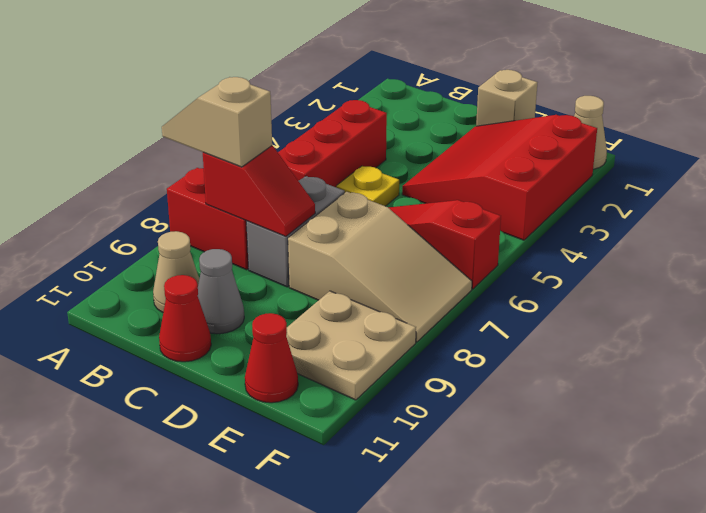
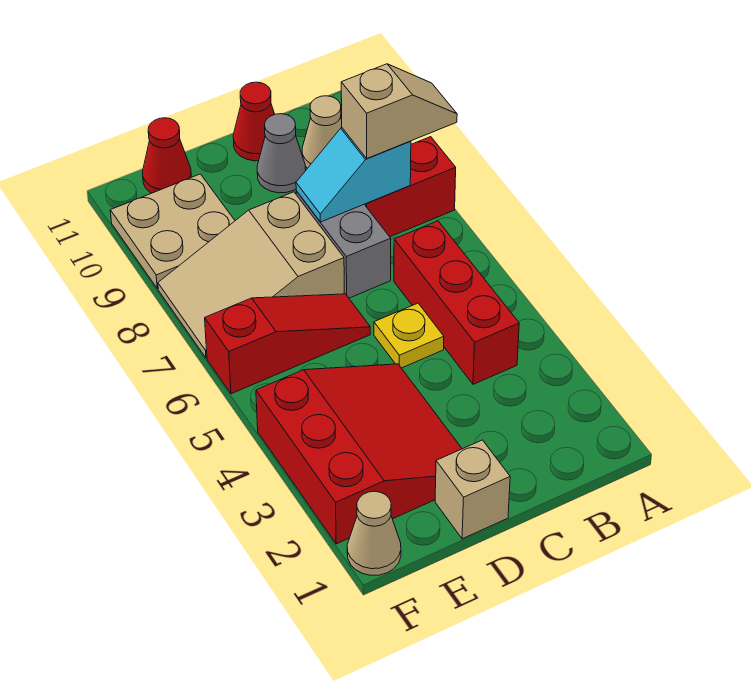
red slope B8:C8 level 2 top B -> cyan slope B8:C8 level 2 top B

